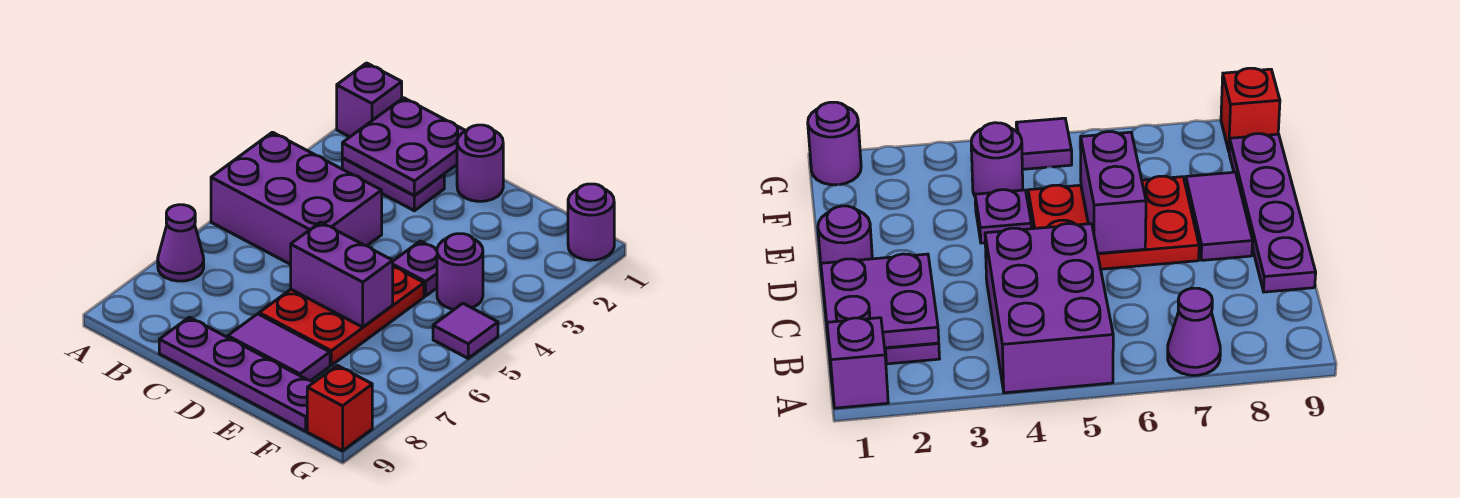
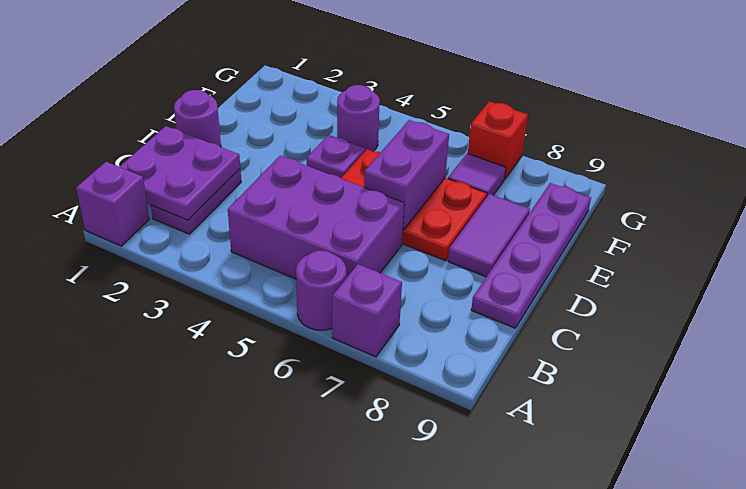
purple brick A4:C5 level 1 -> purple brick B4:C6 level 1
purple cone A7 level 1 -> purple brick A7 level 1
purple round brick G1 level 1 -> purple round brick A6 level 1
purple tile G5 level 1 -> purple tile F7 level 1
red brick G9 level 1 -> red brick G7 level 1

